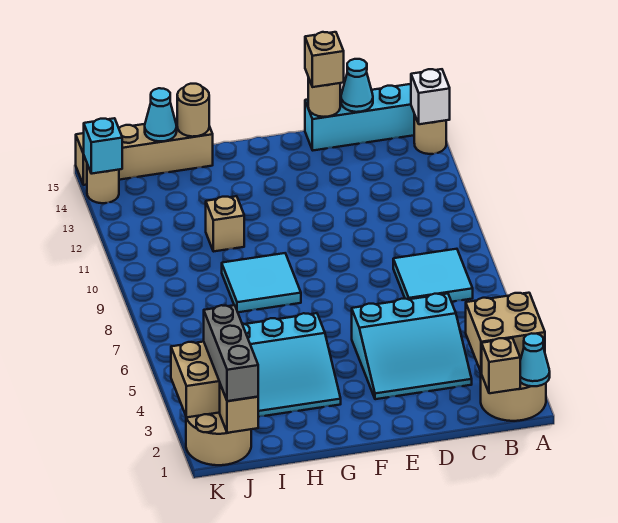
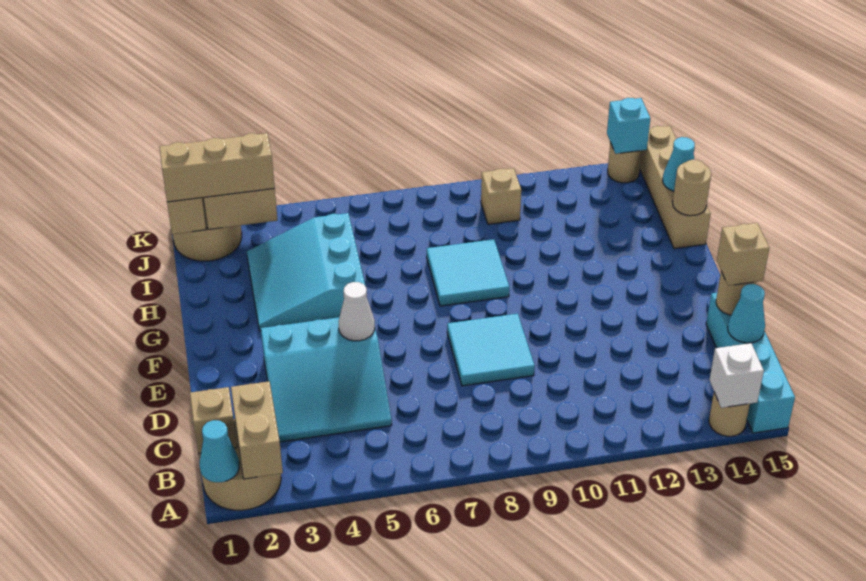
tan brick A2:B3 level 2 -> tan brick A2:B2 level 2
cyan tile B7:C8 level 1 -> cyan tile D8:E9 level 1
cyan slope C3:E5 level 1 top 5 -> cyan slope C3:E5 level 1 top E
none -> white cone E5 level 2
tan brick H11 level 1 -> tan brick J10 level 1
grey brick J1:J3 level 3 -> tan brick J1:J3 level 3

